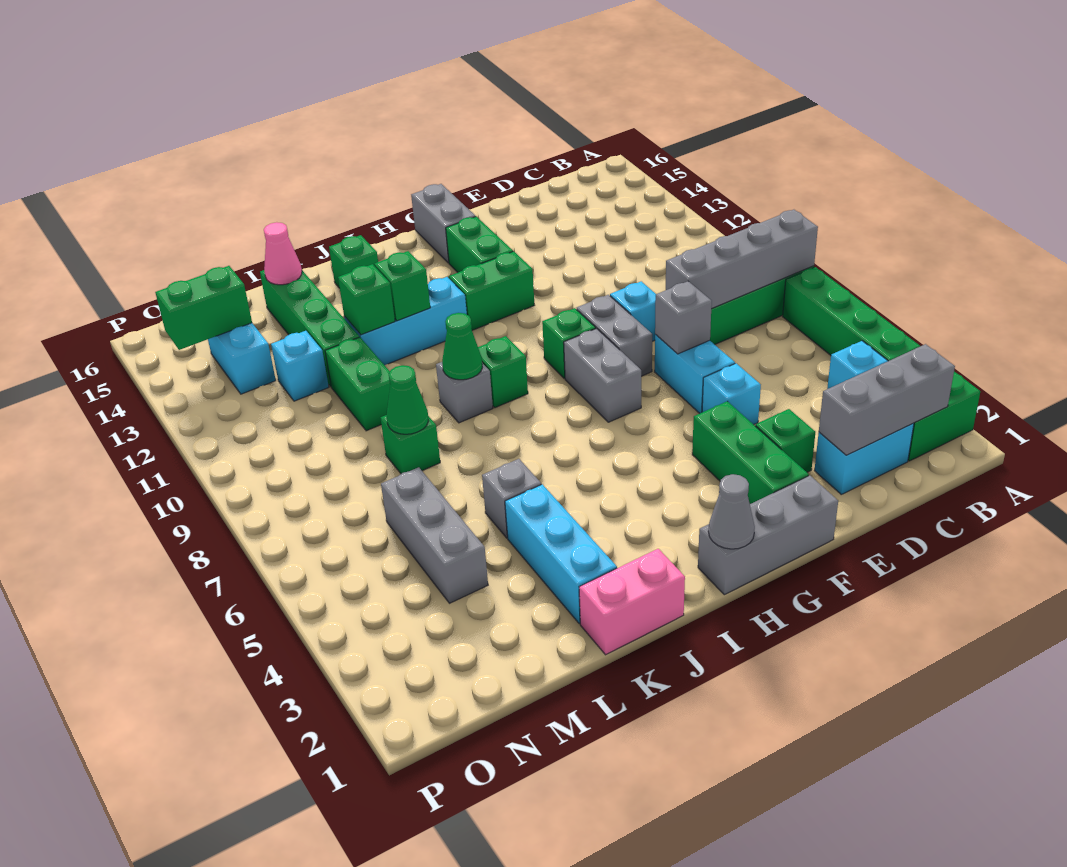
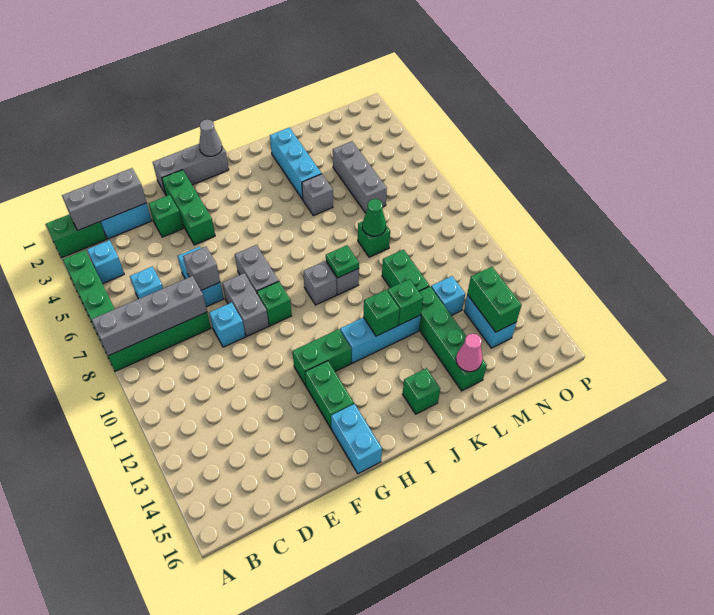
cyan brick E5 level 1 -> cyan brick C6 level 1
grey brick G15:G16 level 1 -> cyan brick G15:G16 level 1
green brick I9 level 1 -> grey brick I9 level 1
pink brick J1:K1 level 1 -> none
green cone J9 level 2 -> green plate J9 level 2
green brick N14:O14 level 2 -> green brick N13:N14 level 2

